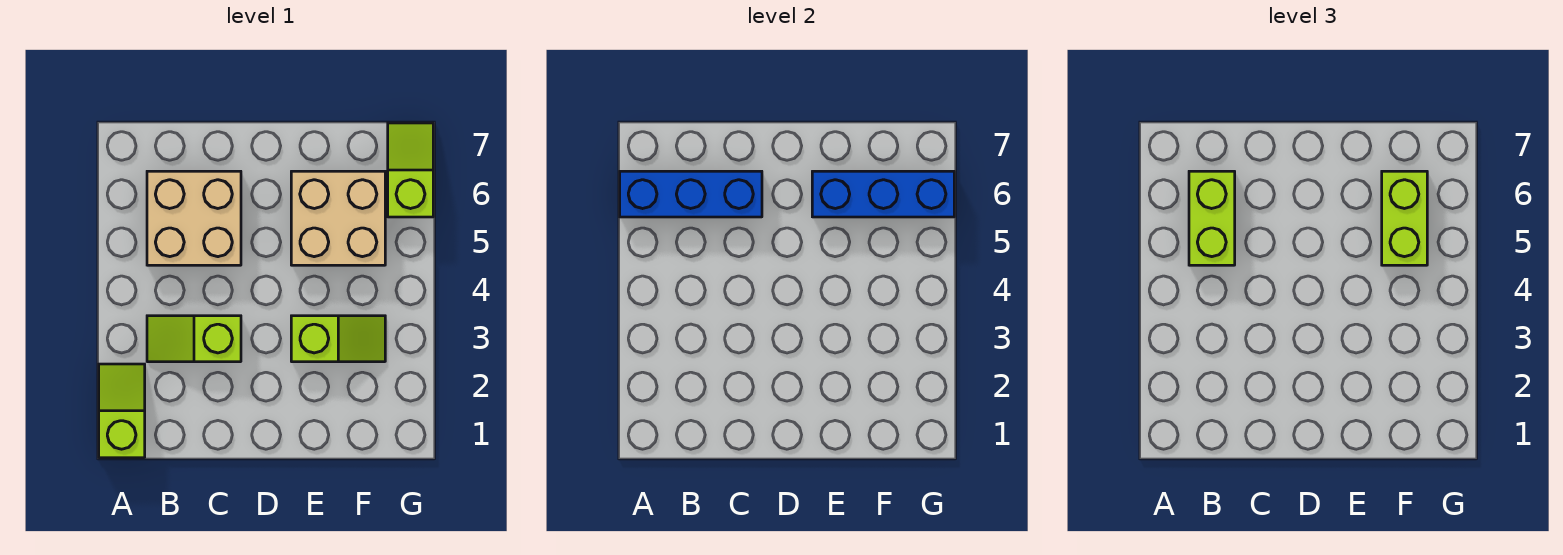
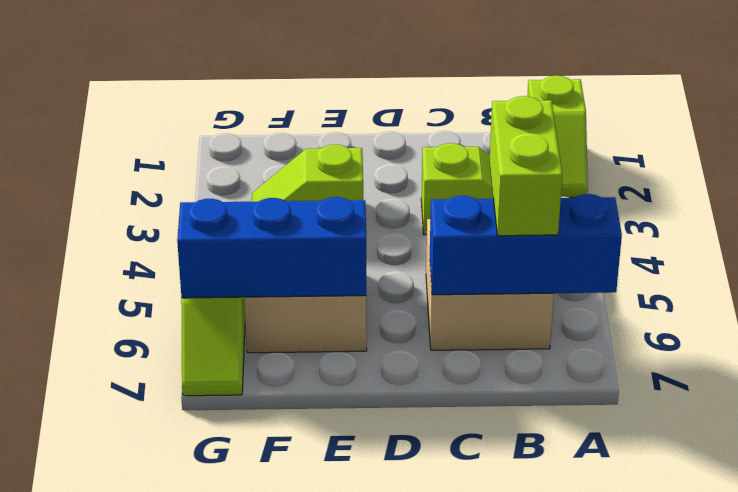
lime brick F5:F6 level 3 -> none

